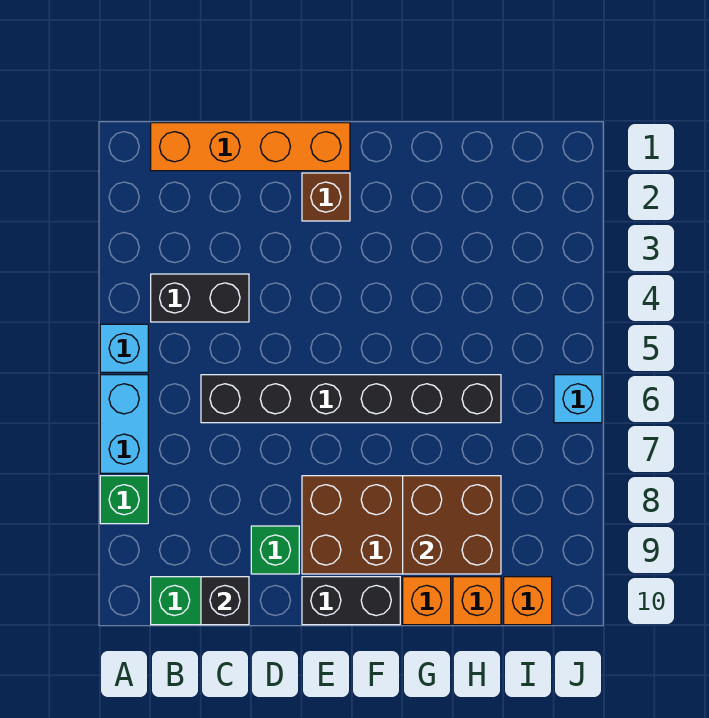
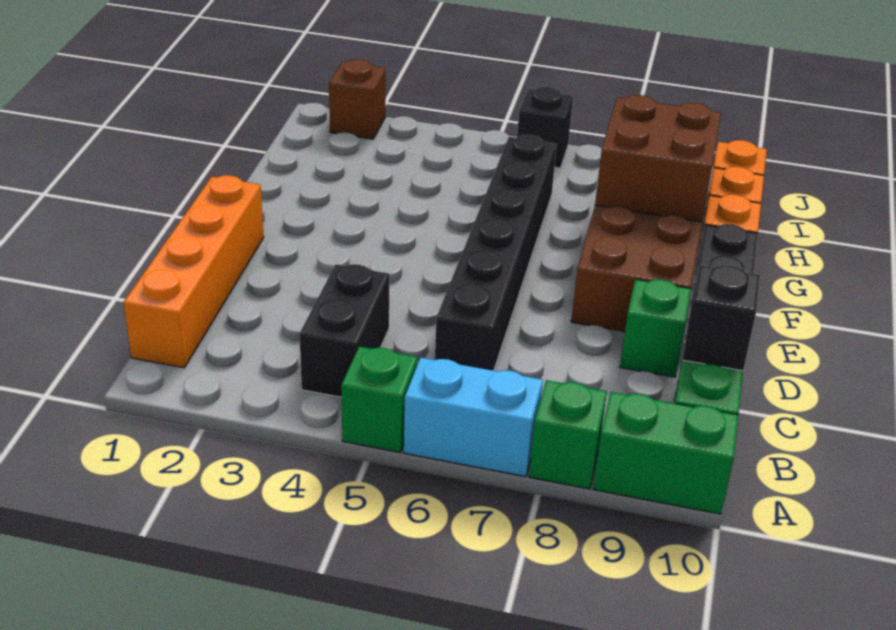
cyan brick A5 level 1 -> green brick A5 level 1
none -> green brick A9:A10 level 1
brown brick E2 level 1 -> brown brick J2 level 1
cyan brick J6 level 1 -> black brick J6 level 1

